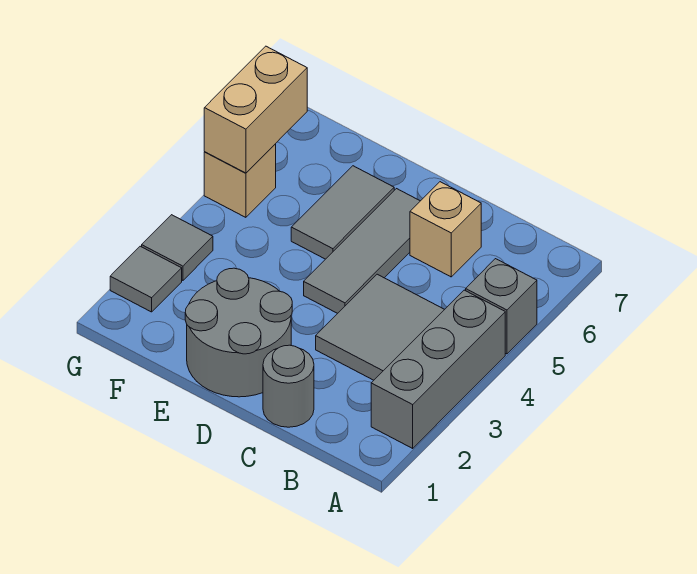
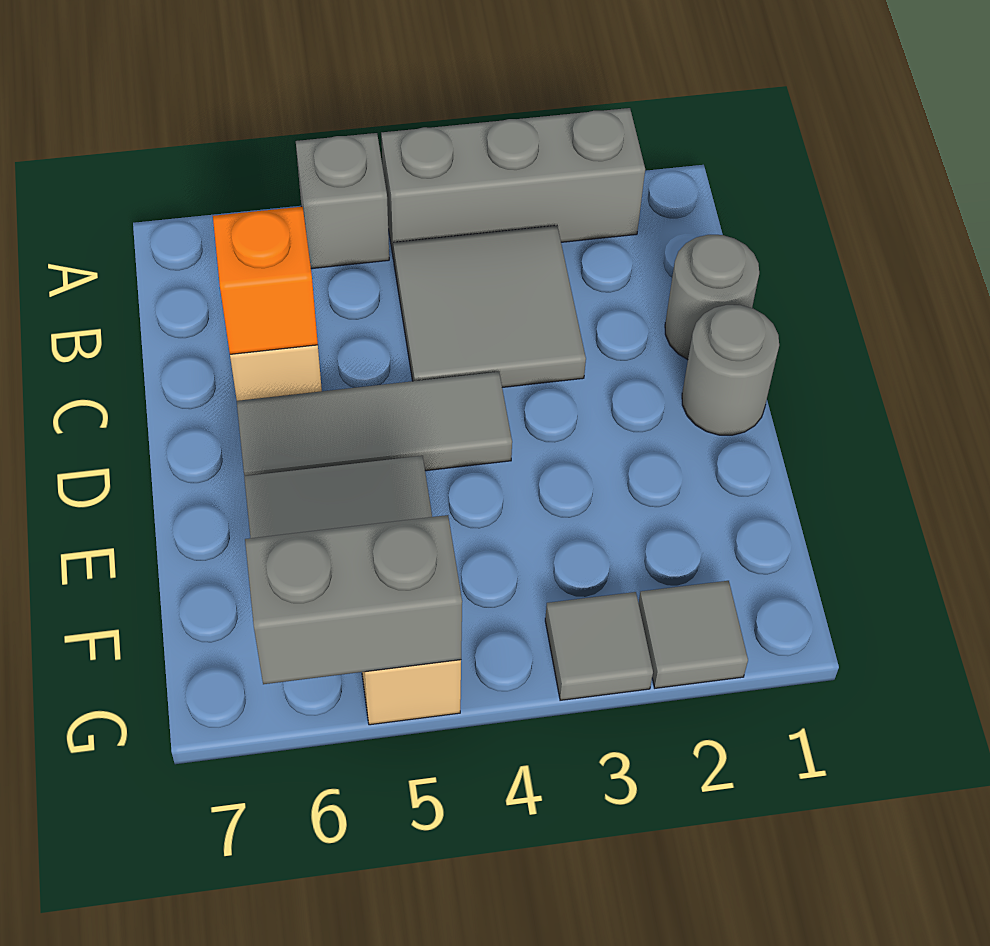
none -> orange brick C6 level 2
grey round brick D1:E2 level 1 -> grey round brick D1 level 1
tan brick G5:G6 level 2 -> grey brick G5:G6 level 2

